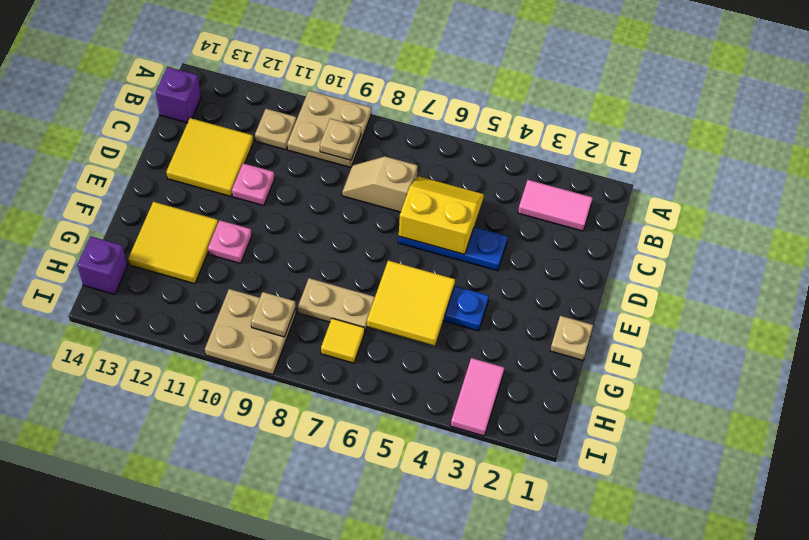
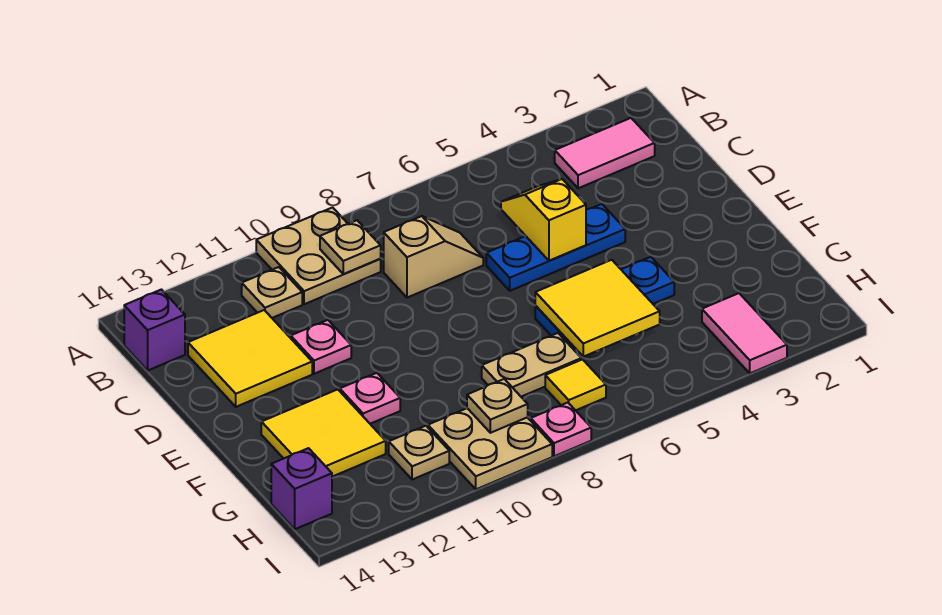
yellow slope C5:D6 level 2 top D -> yellow slope C5:D5 level 2 top D
tan slope C7:C8 level 1 top 7 -> tan slope C7:C8 level 1 top 8
tan plate F1 level 1 -> tan plate H11 level 1
none -> pink plate I8 level 1

